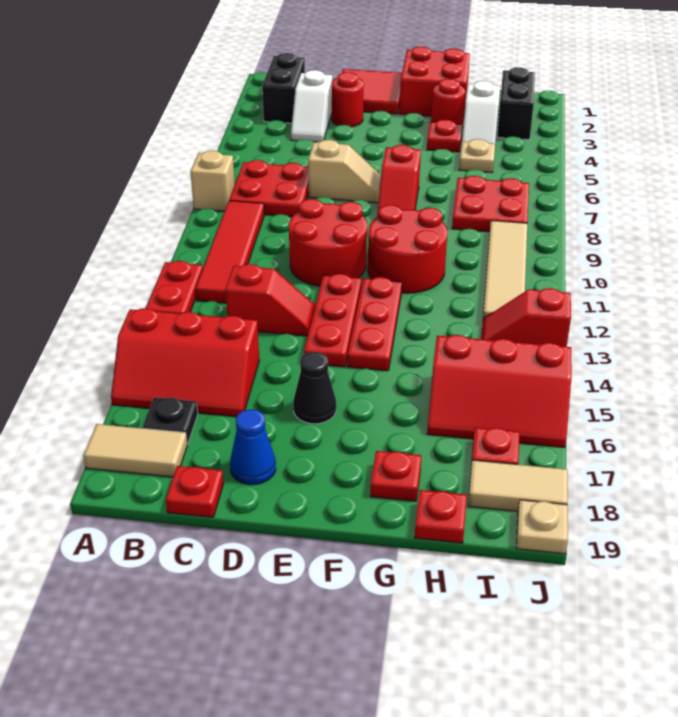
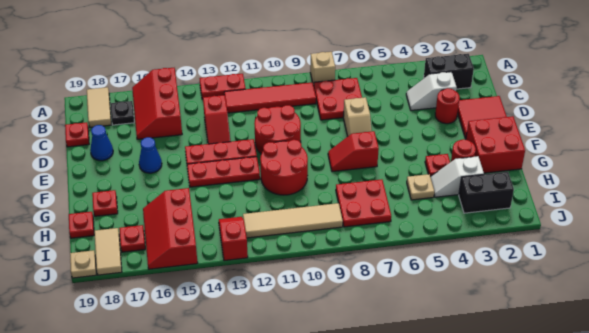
black cone E16 level 1 -> blue cone E16 level 1

